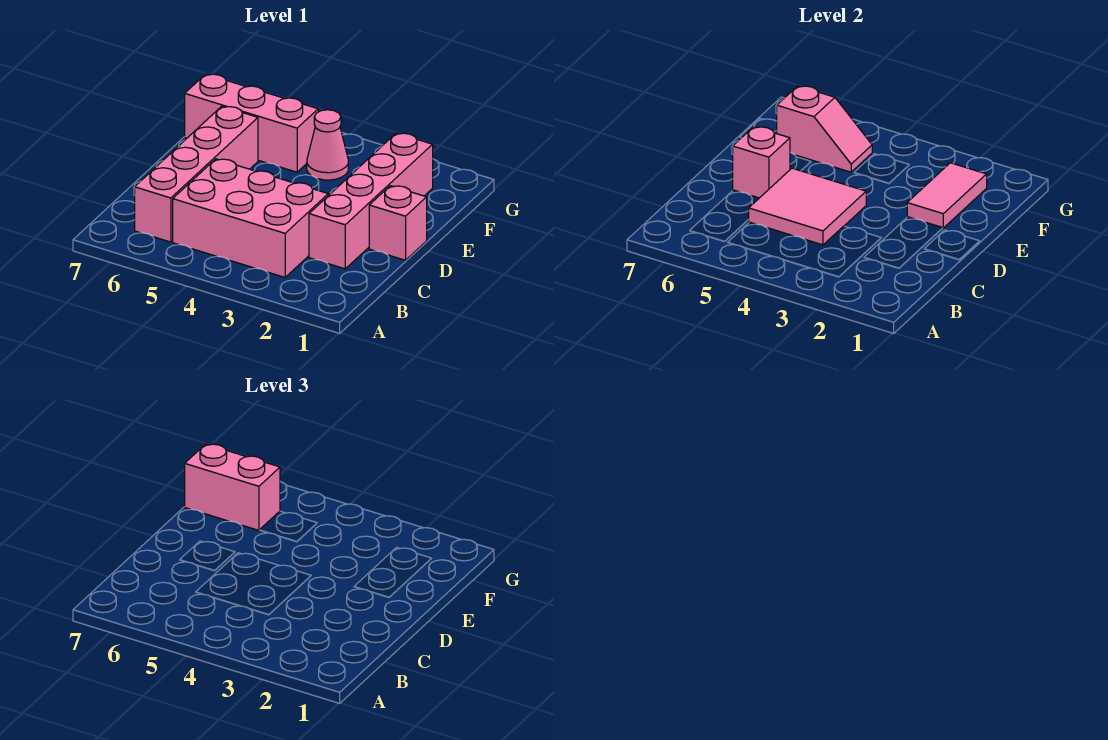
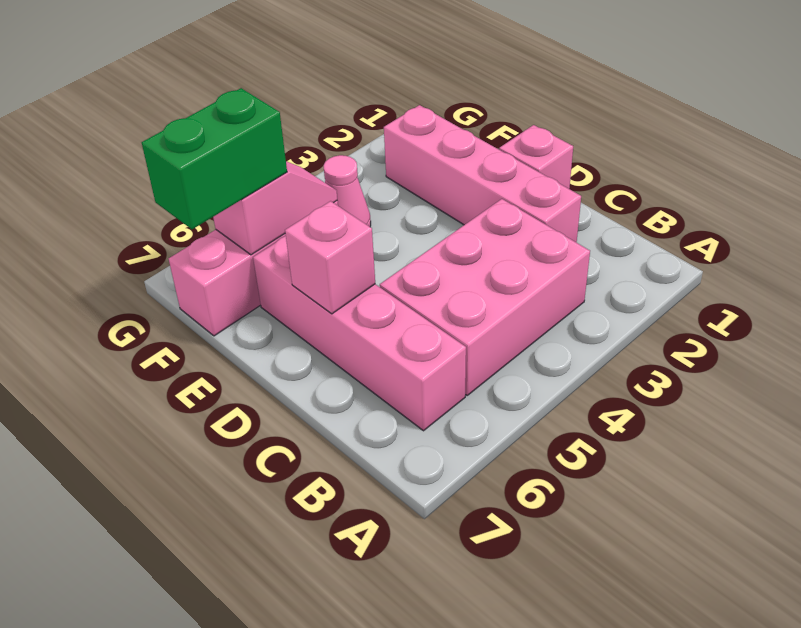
pink tile C4:D5 level 2 -> none
pink tile E2:F2 level 2 -> none
pink brick F6:F7 level 3 -> green brick F6:F7 level 3

